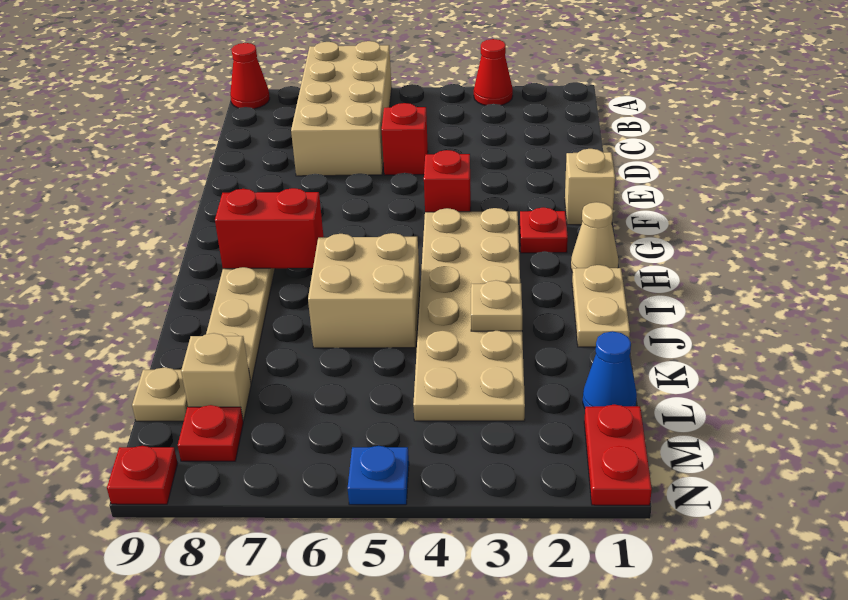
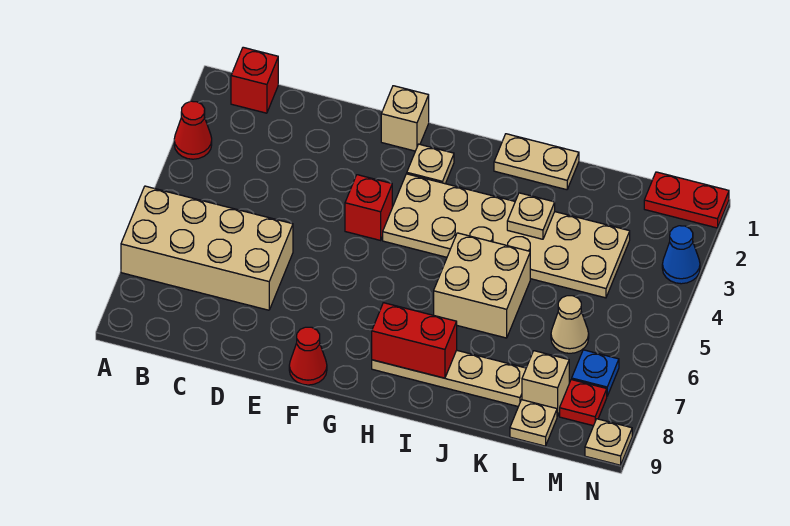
red cone A9 level 1 -> red cone F9 level 1
red brick D5 level 1 -> red brick B1 level 1
red plate G2 level 1 -> tan plate G2 level 1
tan cone H1 level 1 -> tan cone L6 level 1
red brick H7:H8 level 2 -> red brick H8:I8 level 2
blue cone L1 level 1 -> blue cone N3 level 1
blue plate N5 level 1 -> blue plate M7 level 1
red plate N9 level 1 -> tan plate N9 level 1

